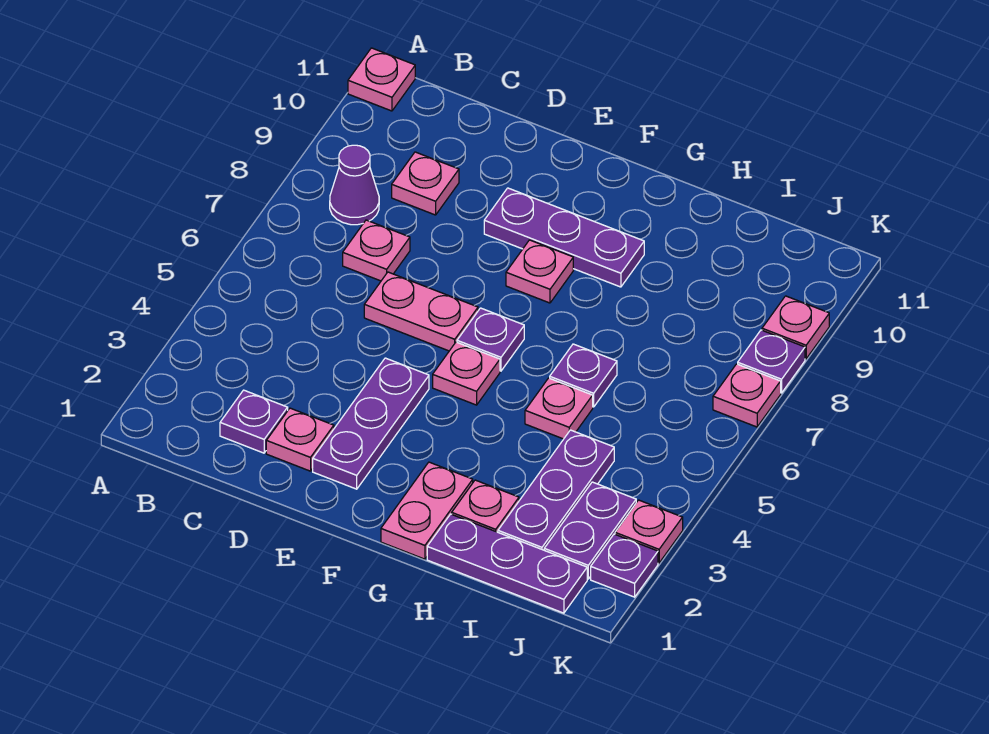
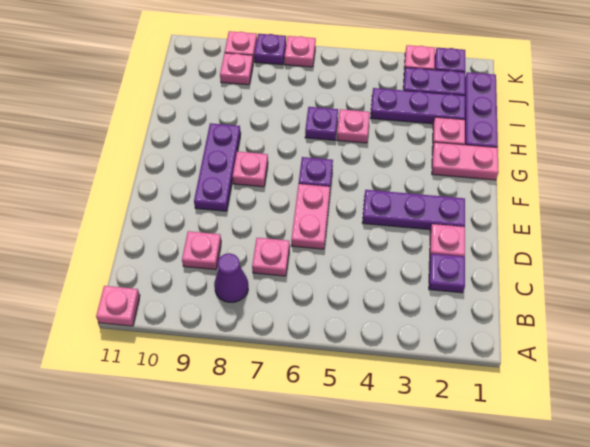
pink plate F5 level 1 -> pink plate J9 level 1

